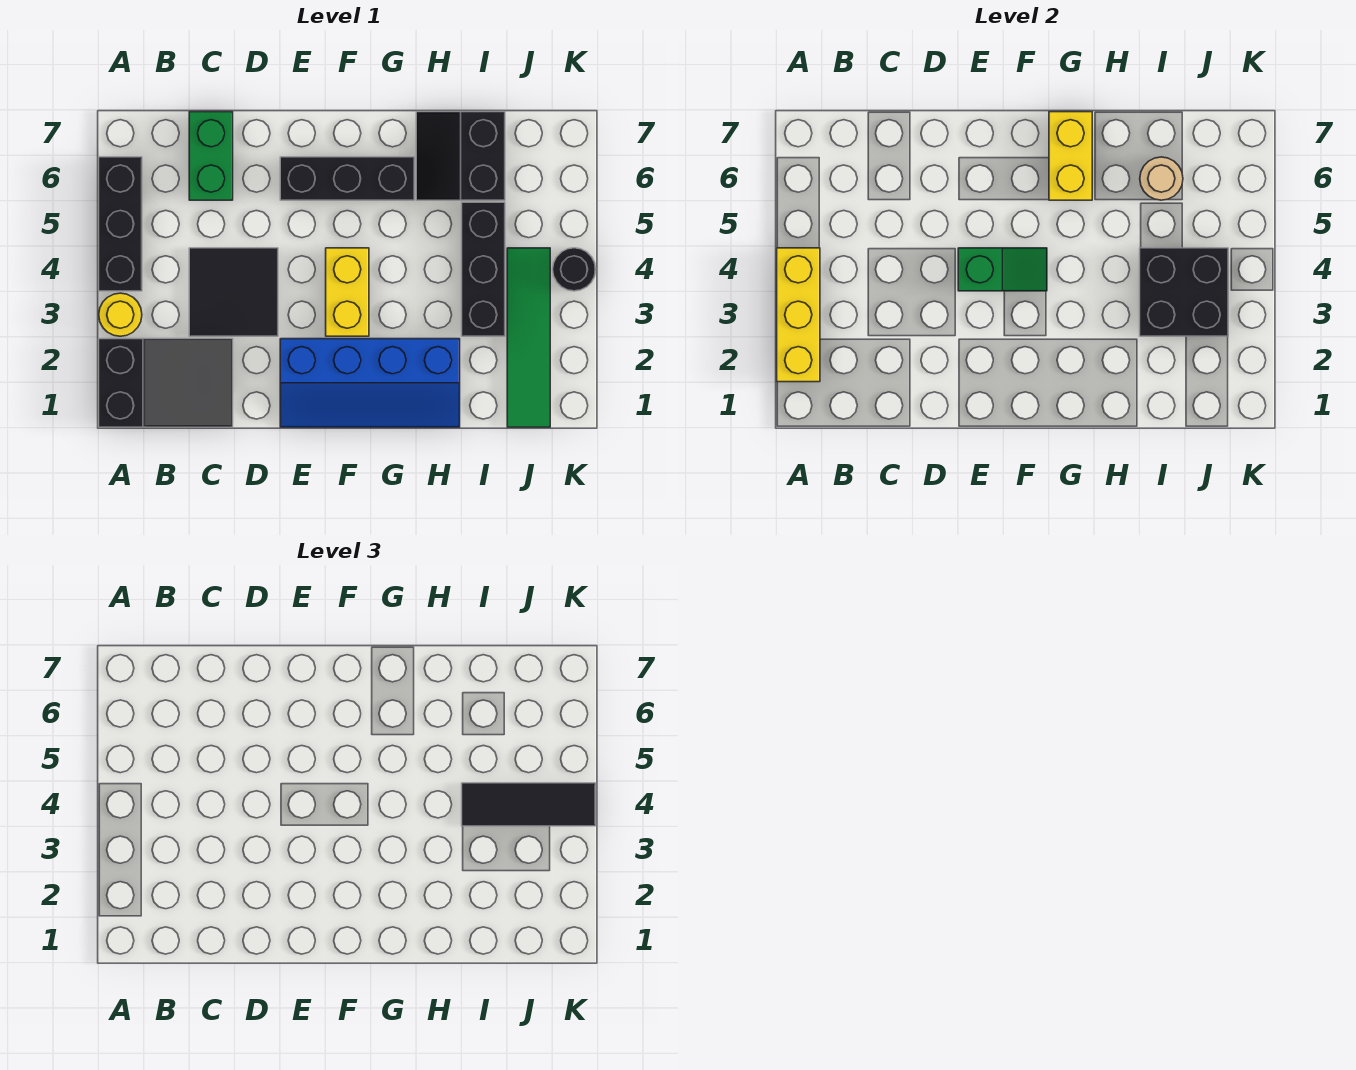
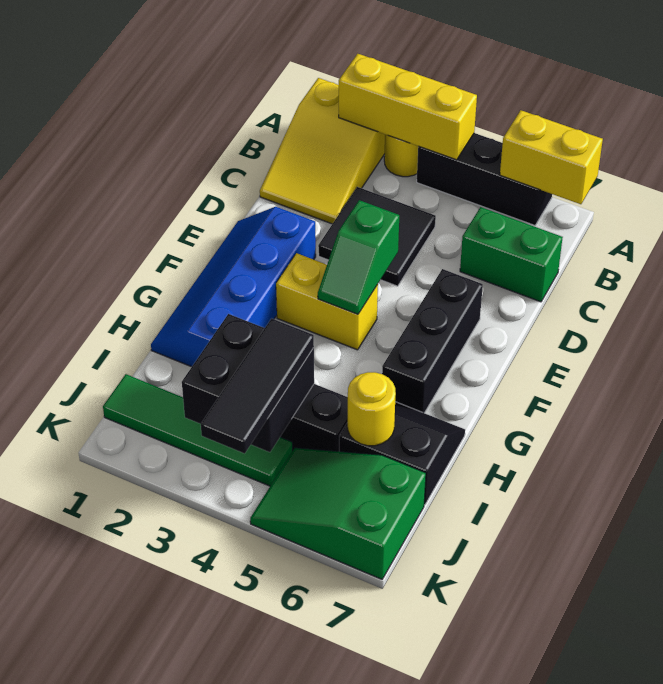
black slope A1:C2 level 1 top A -> yellow slope A1:C2 level 1 top A
yellow brick G6:G7 level 2 -> yellow brick A6:A7 level 2
tan round brick I6 level 2 -> yellow round brick I6 level 2
none -> green slope J5:K7 level 1 top 7
black round brick K4 level 1 -> none

